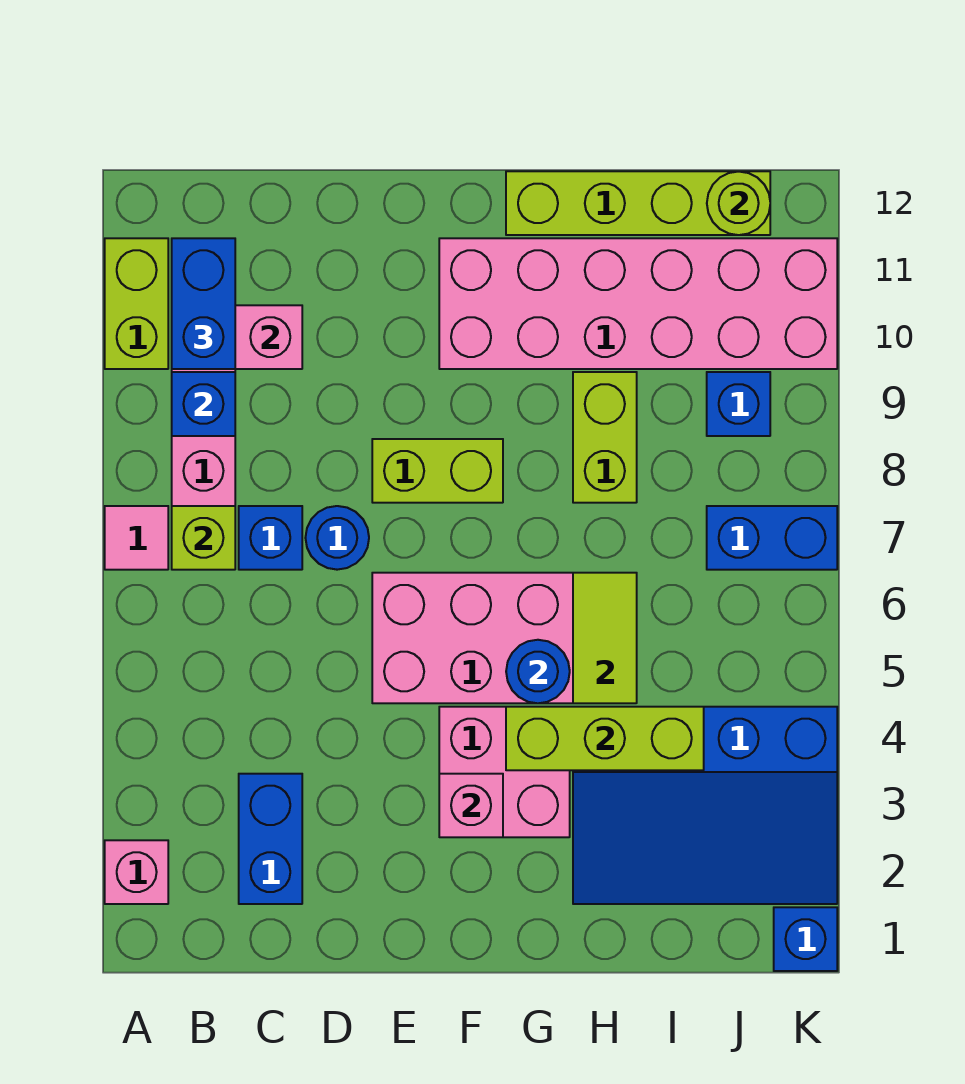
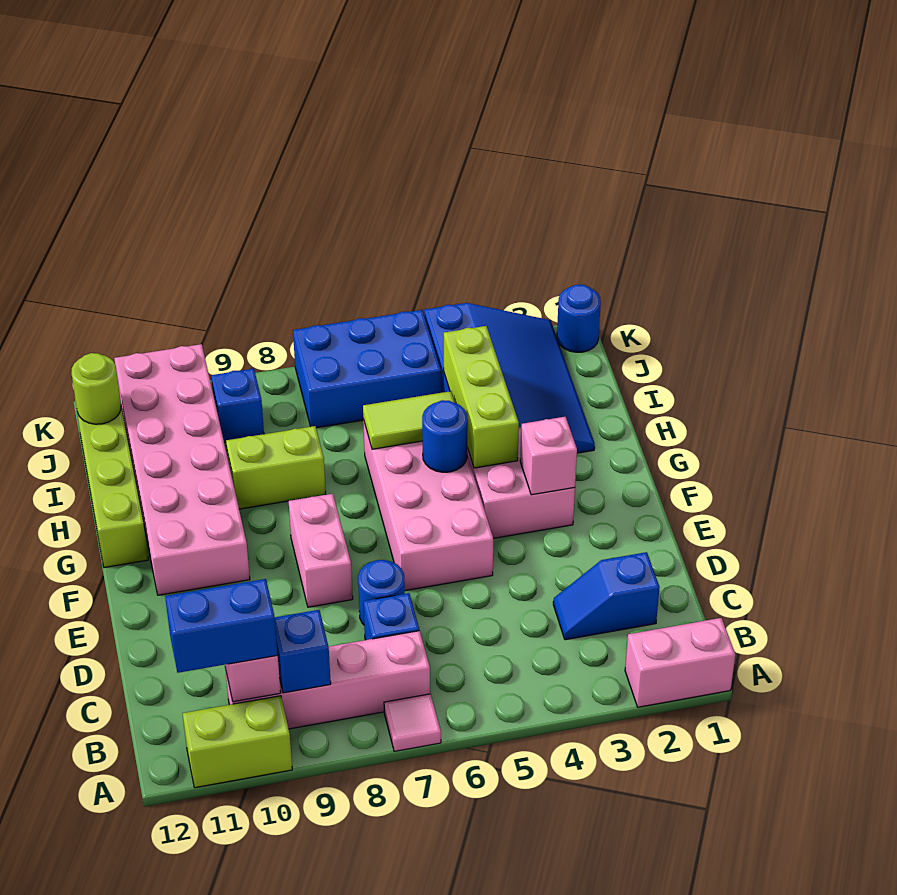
pink brick A2 level 1 -> pink brick A1:A2 level 1
lime brick B7 level 2 -> none
blue brick C2:C3 level 1 -> blue slope C2:C3 level 1 top 2
lime brick E8:F8 level 1 -> pink brick E8:F8 level 1
blue brick J7:K7 level 1 -> blue brick J5:K7 level 1
blue brick K1 level 1 -> blue round brick K1 level 1

